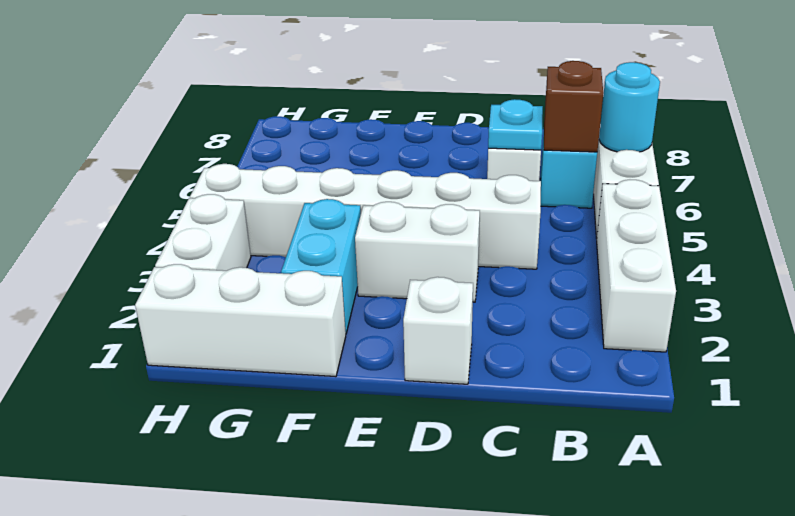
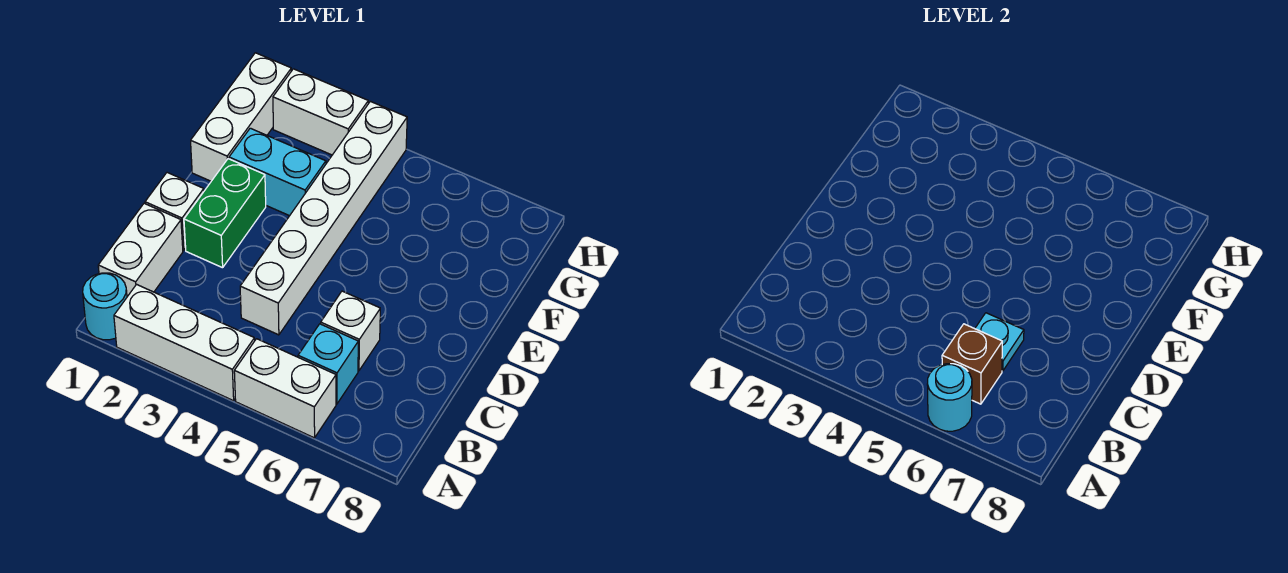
none -> cyan round brick A1 level 1
none -> green brick D2:E2 level 1
white brick D3:E3 level 1 -> white brick B1:C1 level 1

